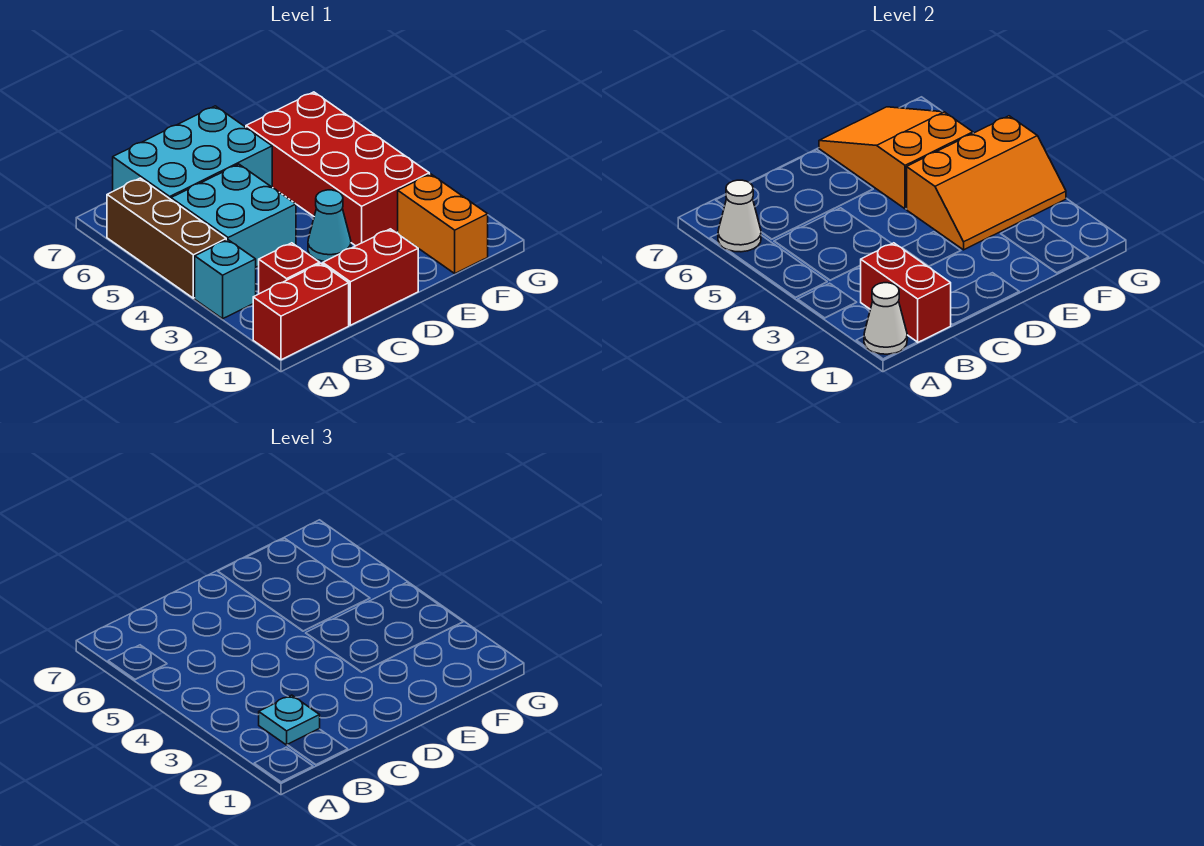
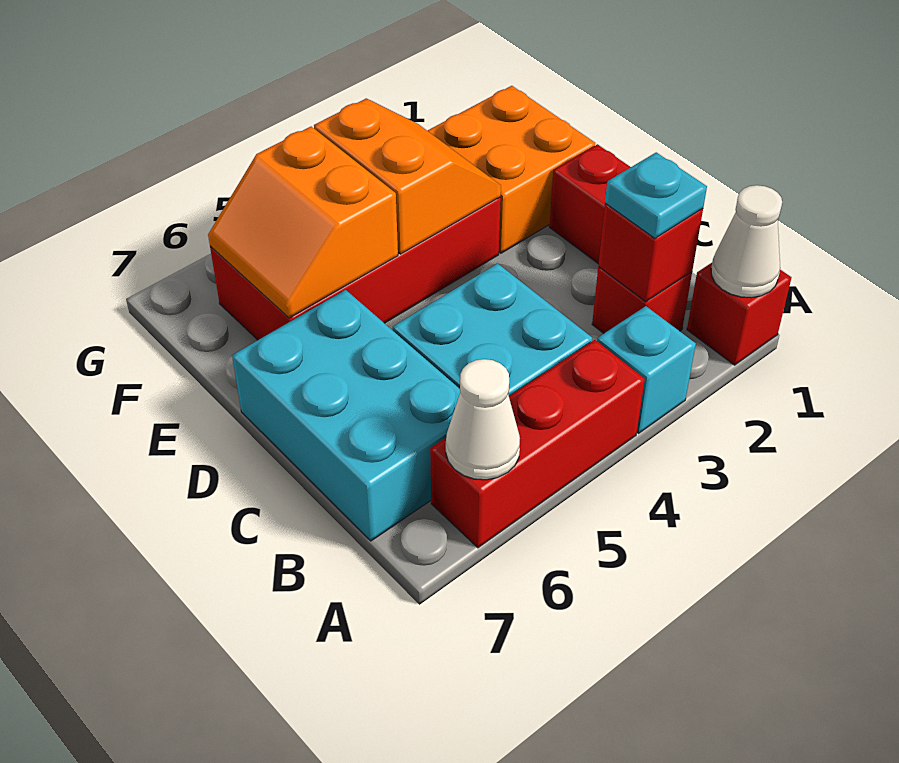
red brick A1:B1 level 1 -> red brick A1 level 1
brown brick A4:A6 level 1 -> red brick A4:A6 level 1
red brick B1:B2 level 2 -> red brick B2 level 2
cyan cone D3 level 1 -> none
orange slope E3:G4 level 2 top 4 -> orange slope E3:F4 level 2 top 4
orange slope E5:F7 level 2 top 5 -> orange slope E5:F6 level 2 top 5
orange brick F1:F2 level 1 -> orange brick E1:F2 level 1

